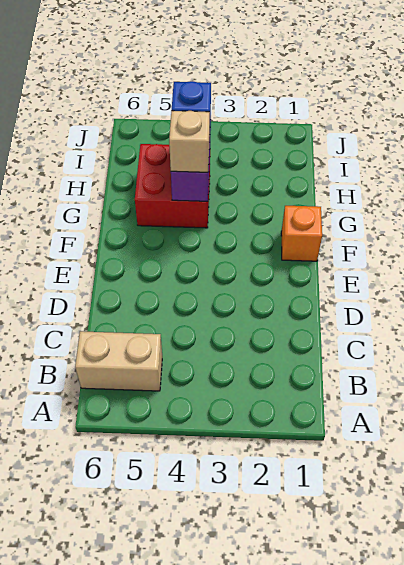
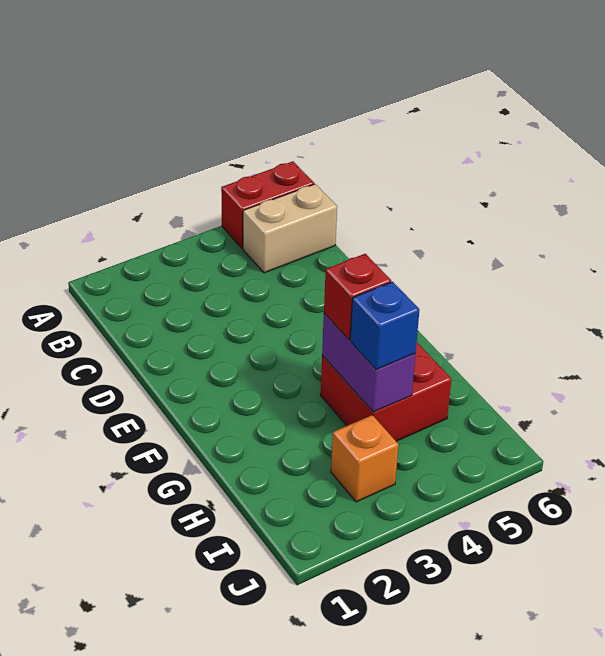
none -> red brick A5:A6 level 1
orange brick F1 level 1 -> orange brick I3 level 1
tan brick G4 level 3 -> red brick G4 level 3

